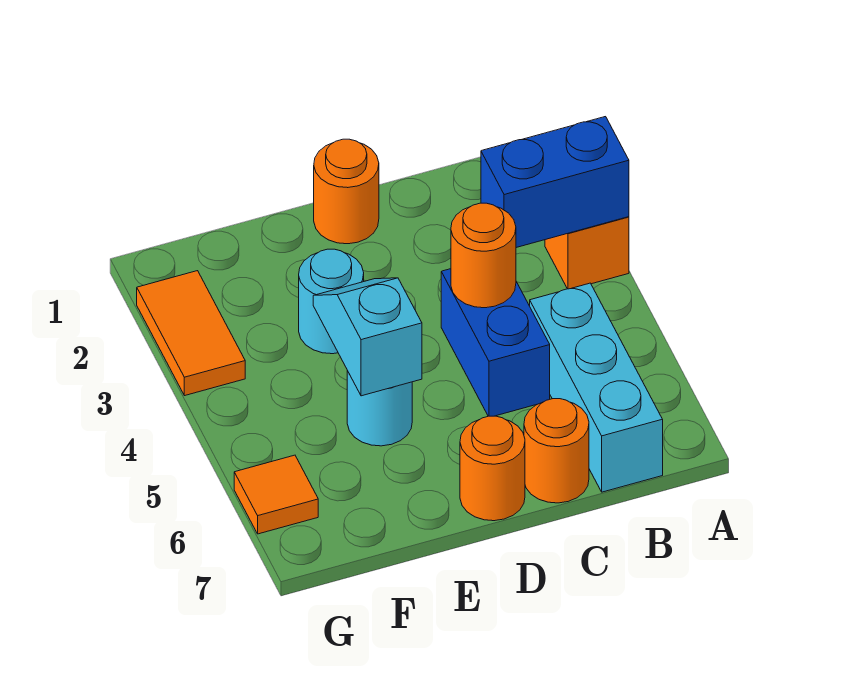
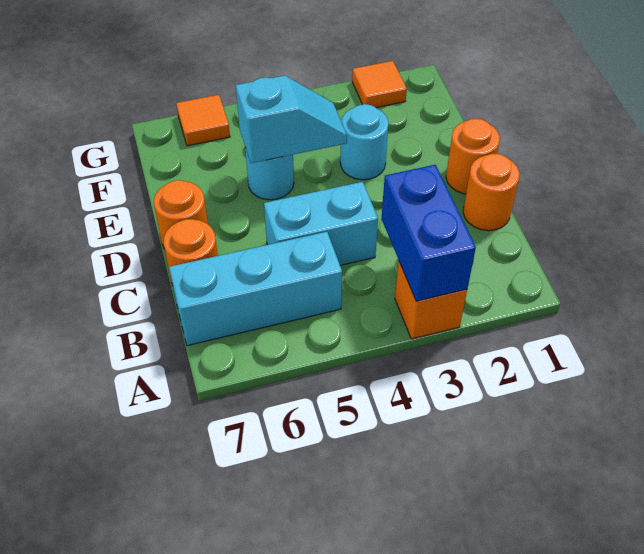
blue brick C4:C5 level 1 -> cyan brick C4:C5 level 1
orange round brick C4 level 2 -> orange round brick C1 level 1
orange tile G2:G3 level 1 -> orange tile G2 level 1

